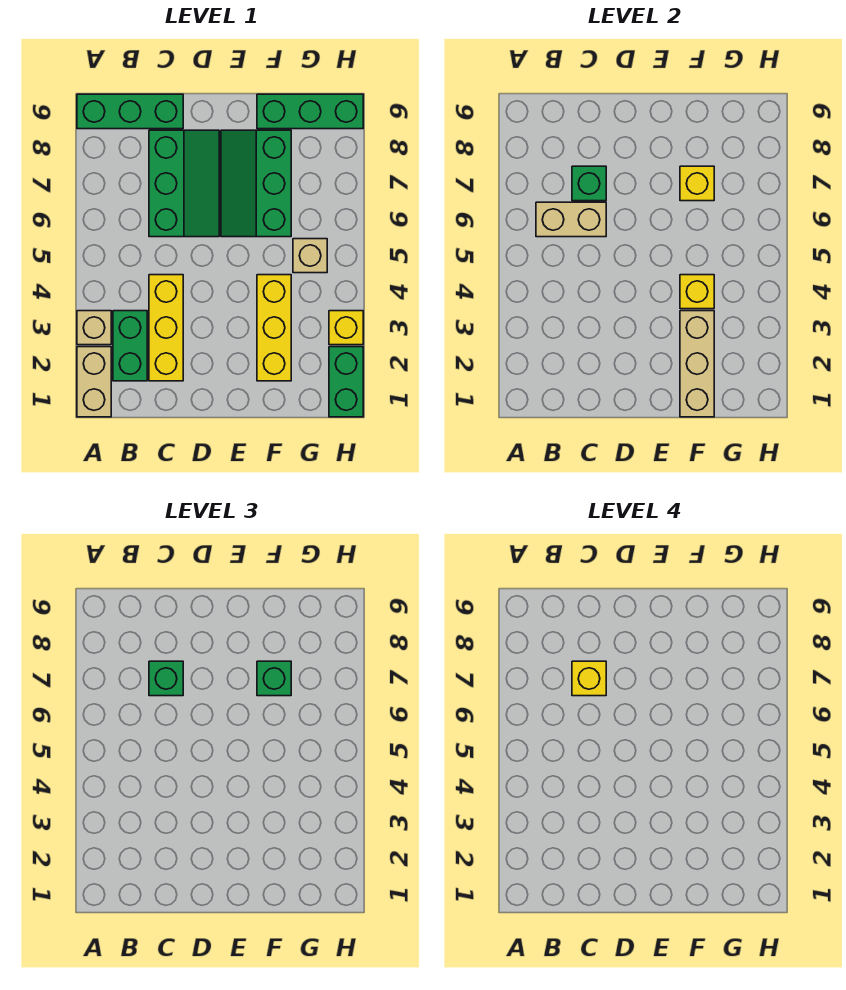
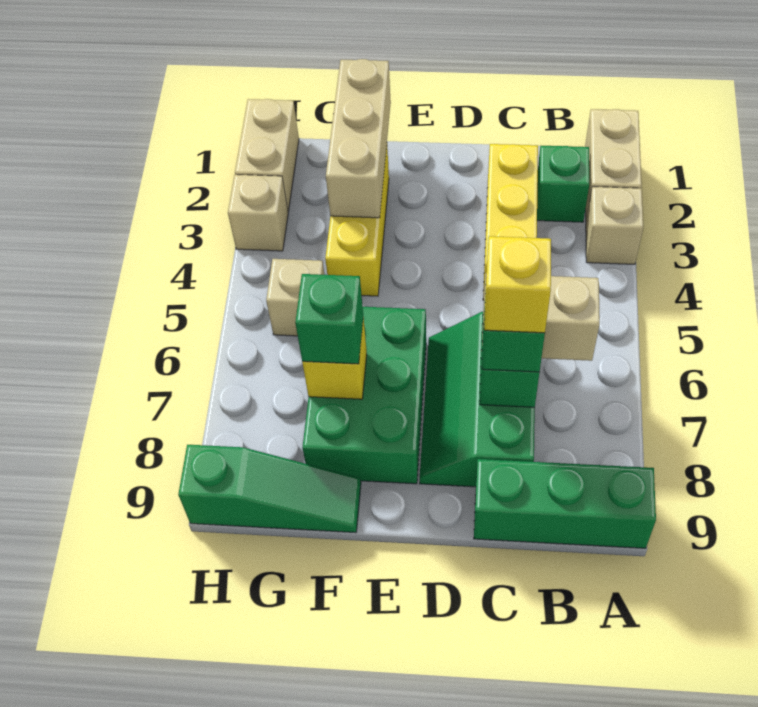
green brick B2:B3 level 1 -> green brick B2 level 1
green slope E6:F8 level 1 top F -> green brick E6:F8 level 1
yellow brick F4 level 2 -> none
green brick F9:H9 level 1 -> green slope F9:H9 level 1 top H
green brick H1:H2 level 1 -> tan brick H1:H2 level 1
yellow brick H3 level 1 -> tan brick H3 level 1

